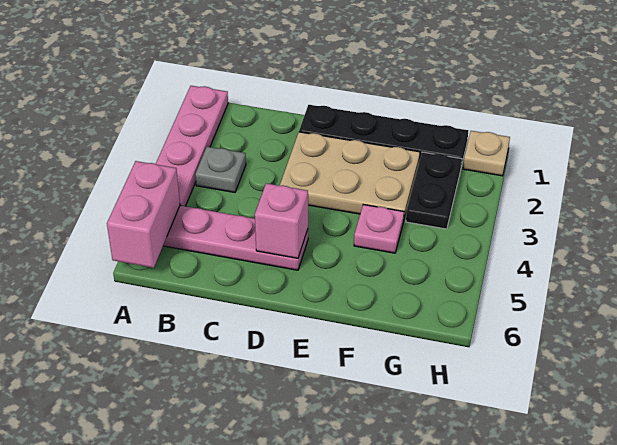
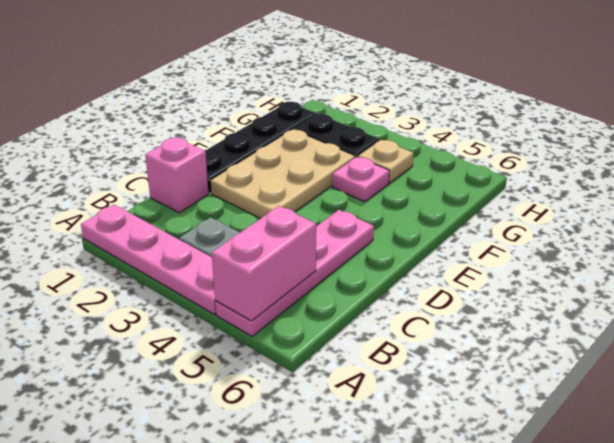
pink brick A5:A6 level 2 -> pink brick A5:B5 level 2
pink brick D5 level 2 -> pink brick C1 level 1
tan plate H1 level 1 -> tan plate G4 level 1

